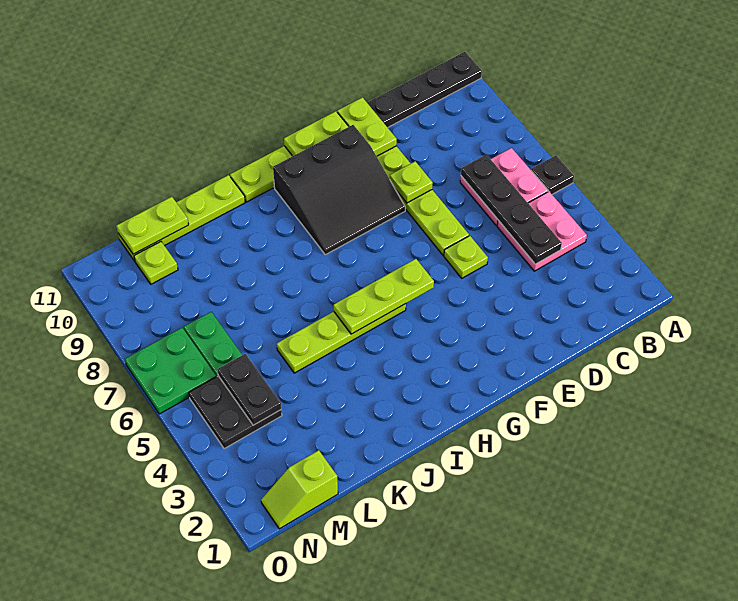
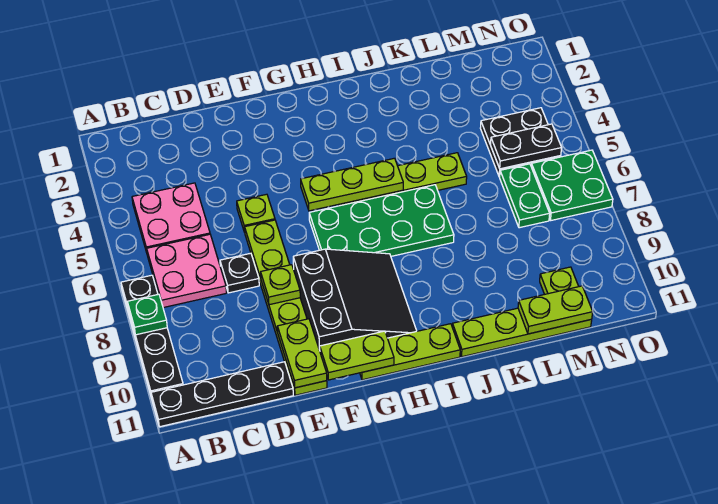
black plate A6 level 1 -> black plate D7 level 1
none -> green plate A8 level 2
black plate C4:C7 level 2 -> black plate A7:A10 level 1
black slope F8:H10 level 1 top 10 -> black slope F8:H10 level 1 top F
none -> green plate G6:J7 level 1
lime slope M1:N1 level 1 top M -> none
black plate M4:M5 level 2 -> black plate M5:N5 level 2

